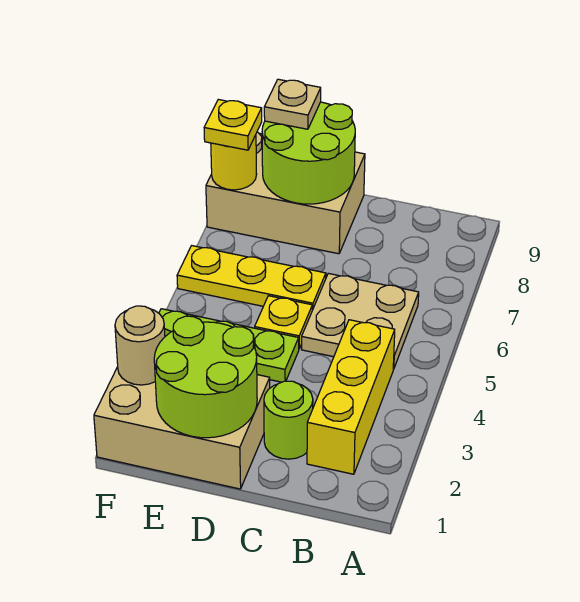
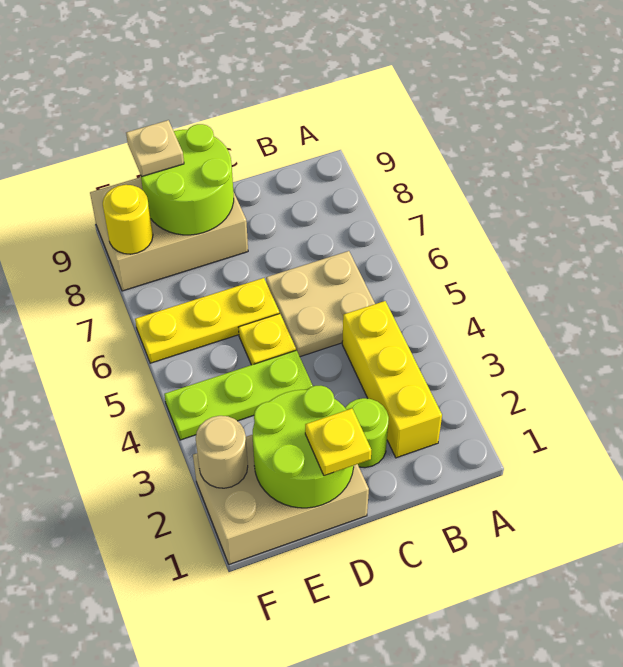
yellow plate F8 level 3 -> yellow plate D1 level 3

